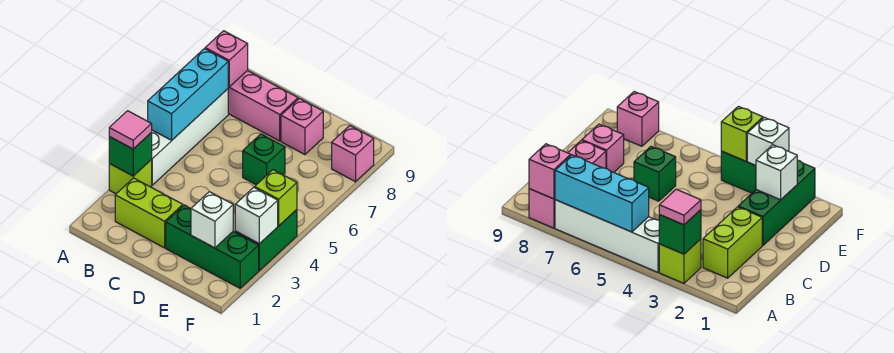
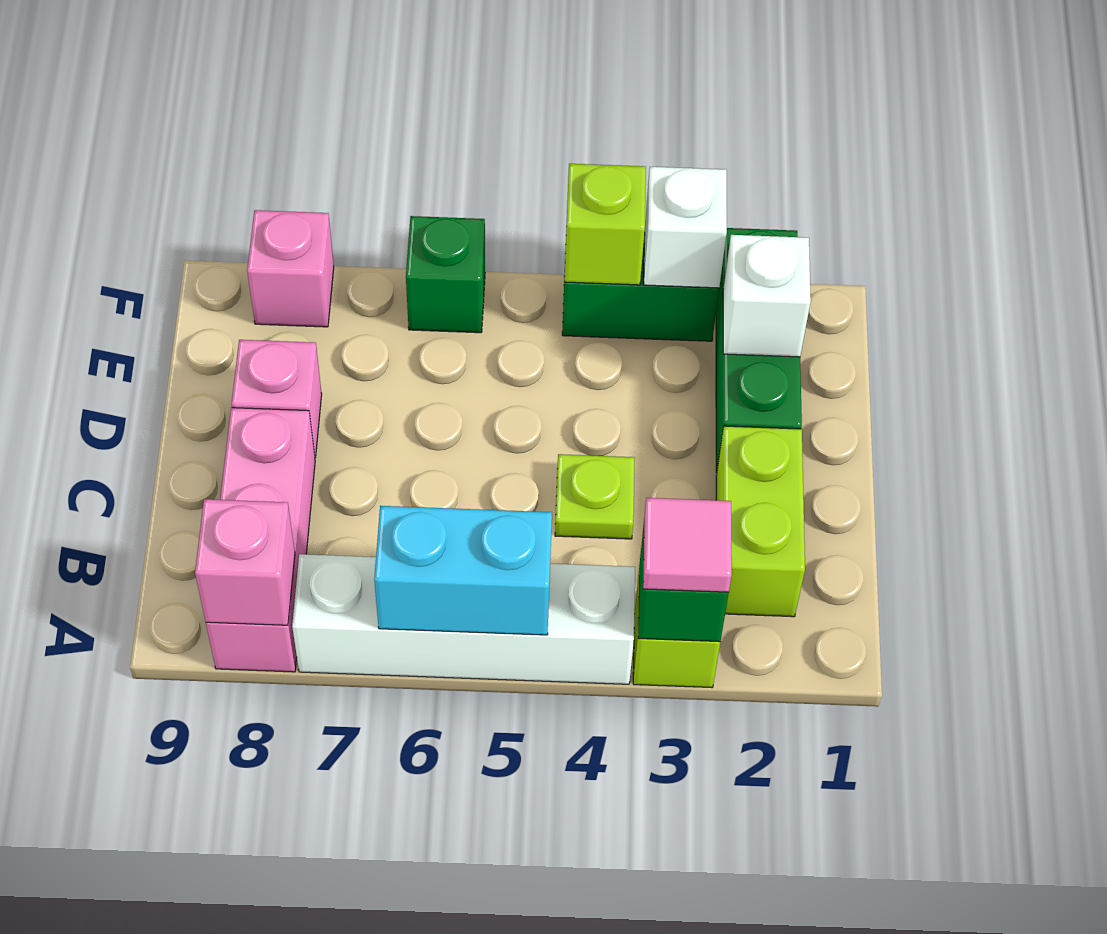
cyan brick A5:A7 level 2 -> cyan brick A5:A6 level 2
none -> lime plate C4 level 1
green brick D6 level 1 -> green brick F6 level 1

